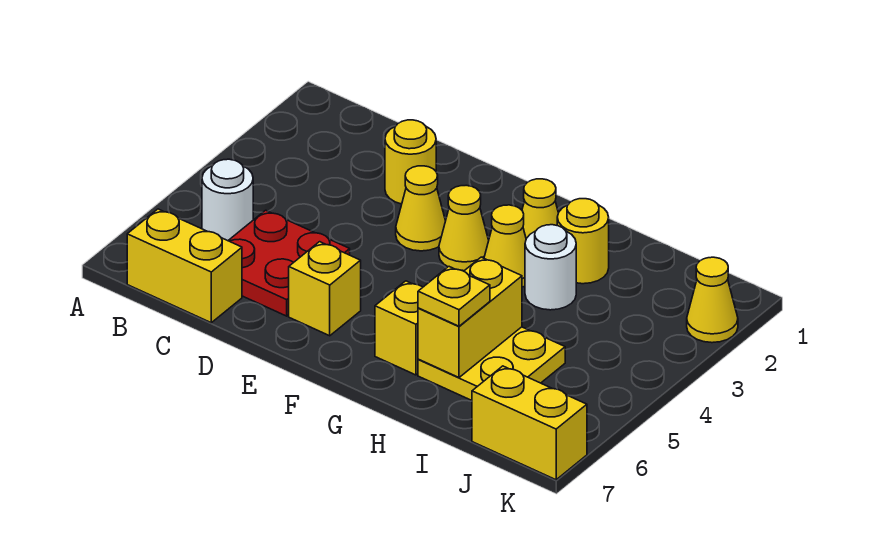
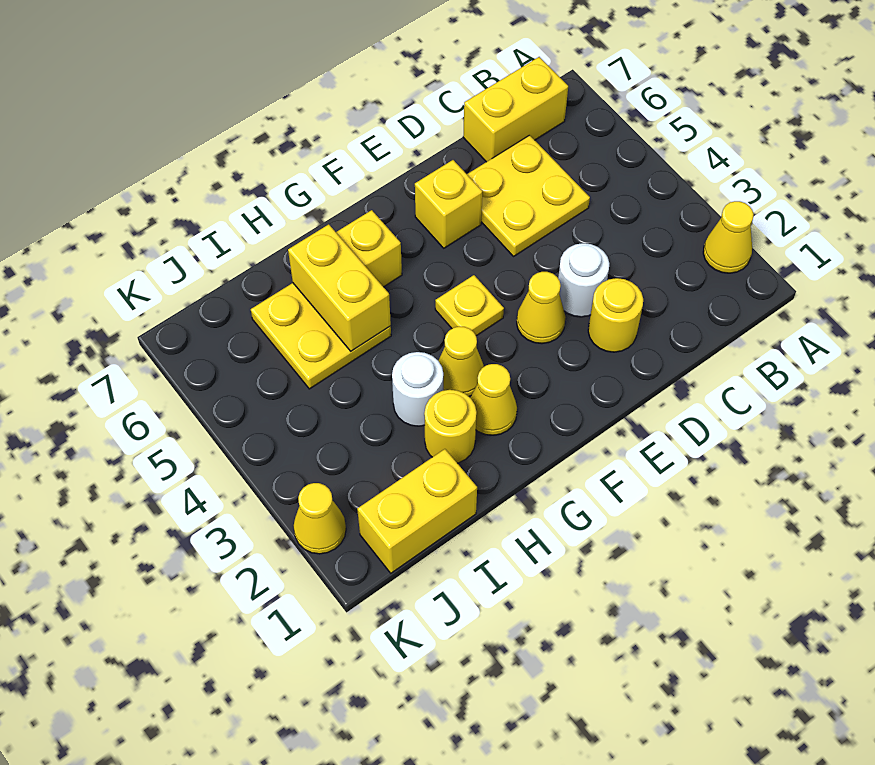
white round brick B5 level 1 -> white round brick D3 level 1
red plate C5:D6 level 1 -> yellow plate C5:D6 level 1
yellow cone F3 level 1 -> yellow cone A2 level 1
yellow plate H6 level 3 -> yellow plate F4 level 1
yellow brick J7:K7 level 1 -> yellow brick I1:J1 level 1

